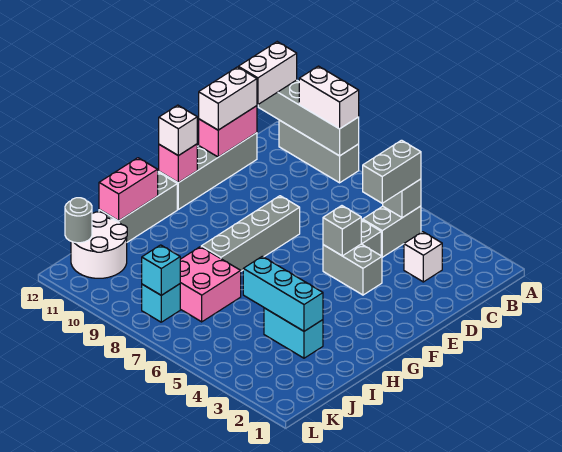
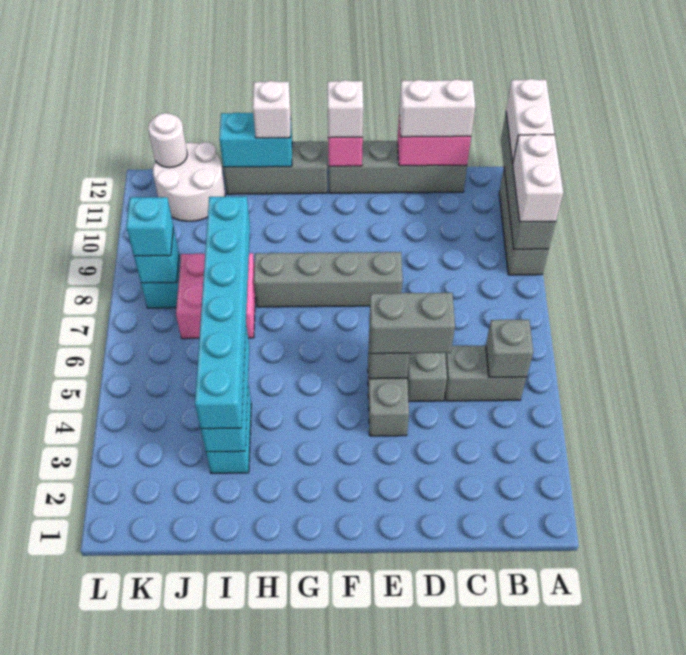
white brick A12:B12 level 3 -> white brick A11:A12 level 3
grey brick B5:C5 level 3 -> grey brick D5:E5 level 3
white brick C3 level 1 -> white brick H12 level 3
pink brick H12:I12 level 2 -> cyan brick H12:I12 level 2
none -> cyan brick I3:I8 level 3
none -> cyan brick K8 level 3
grey round brick K12 level 2 -> white round brick K12 level 2

